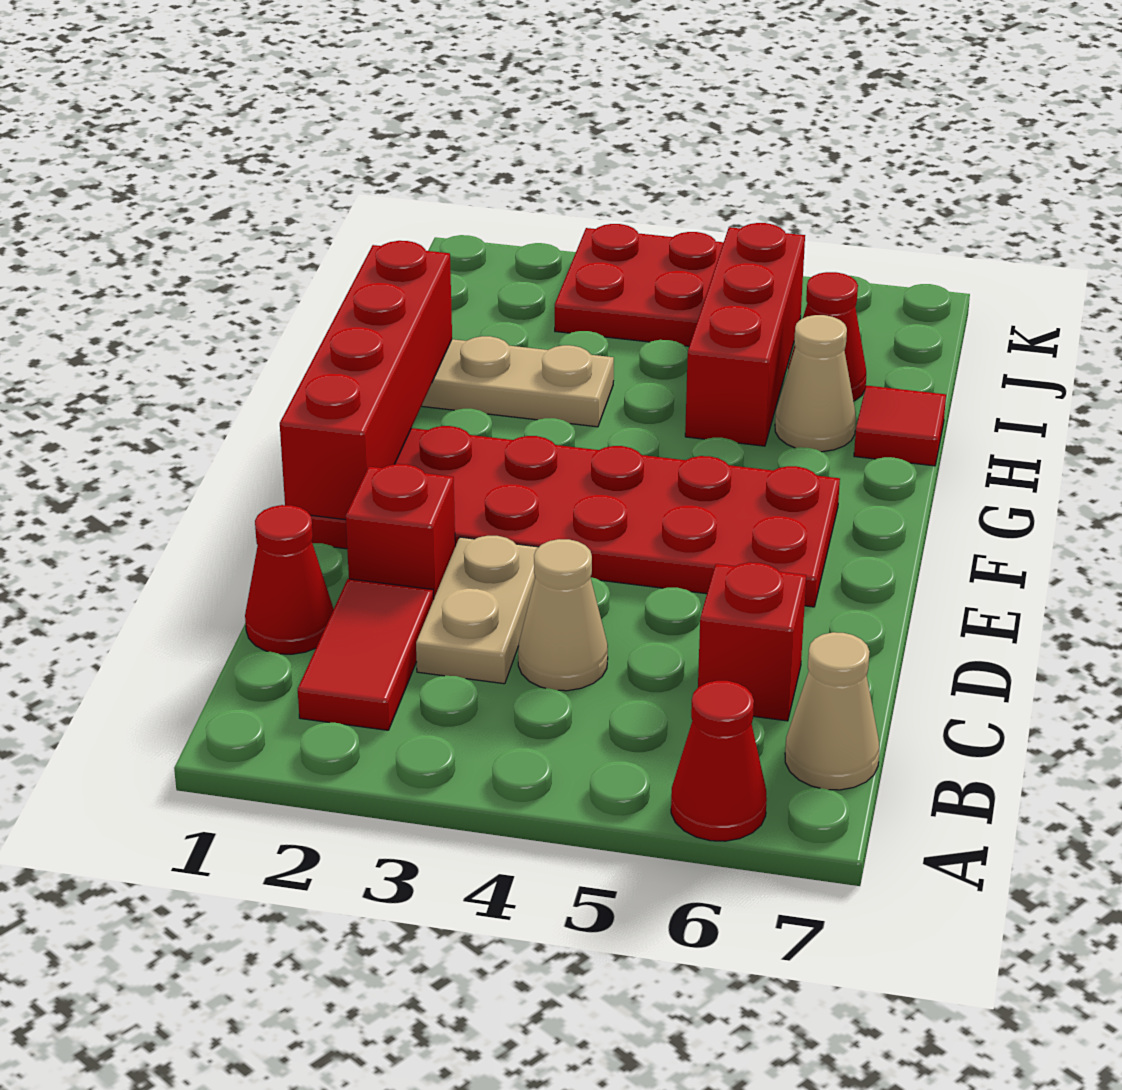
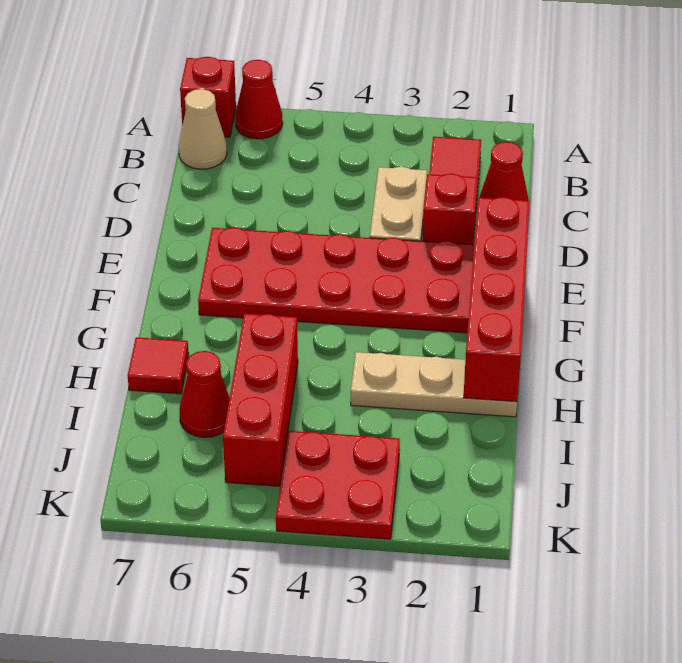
tan cone C4 level 1 -> none
red brick C6 level 1 -> red brick A7 level 1
tan cone H6 level 1 -> none

